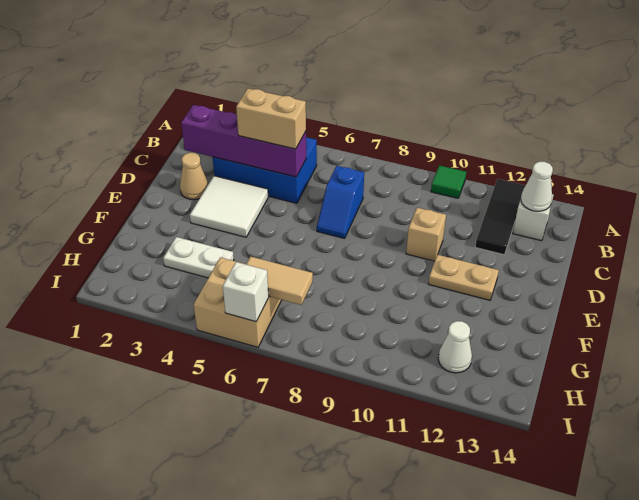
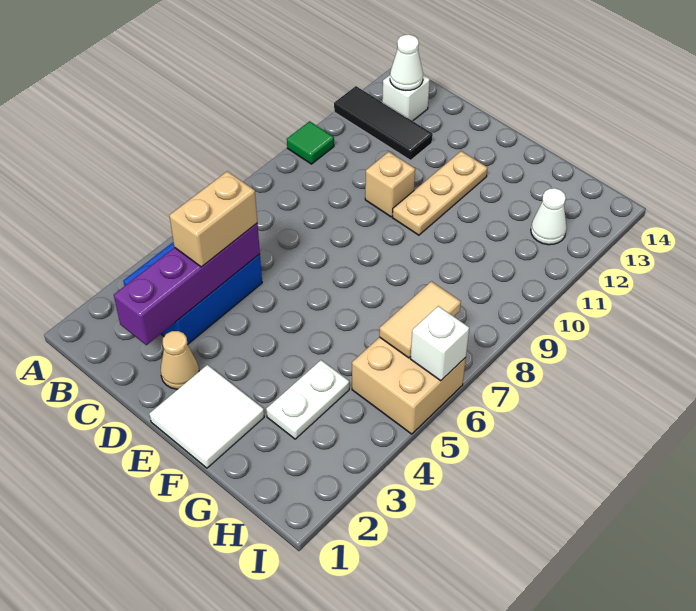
blue slope C7:D7 level 1 top C -> none
white tile D3:E4 level 1 -> white tile E1:F2 level 1
tan plate E11:E12 level 1 -> tan plate E10:E12 level 1

